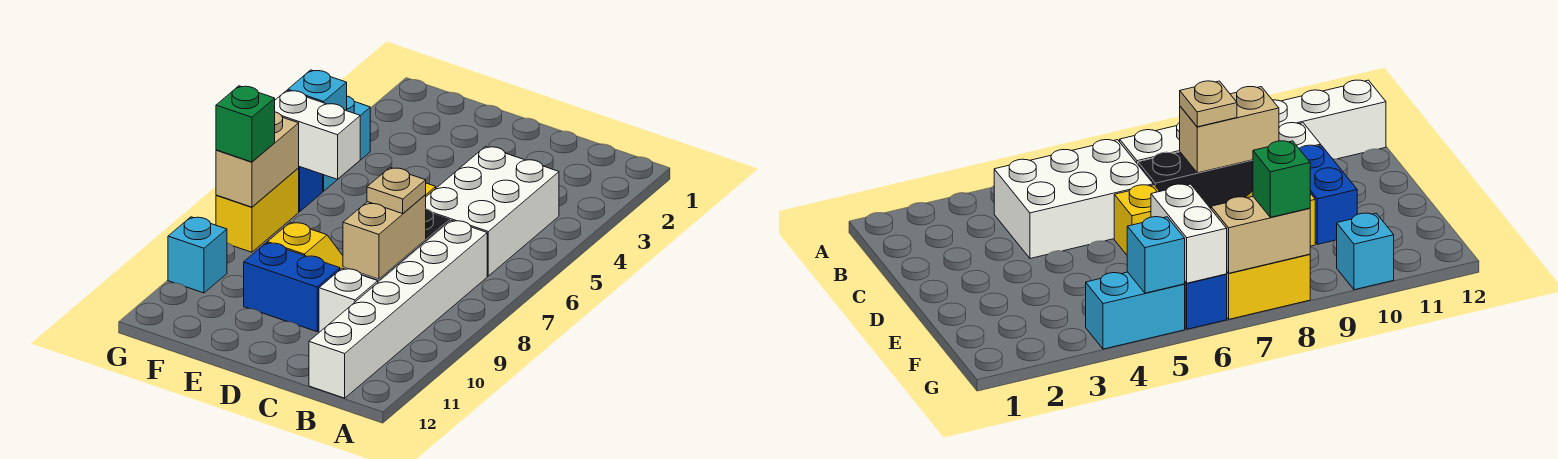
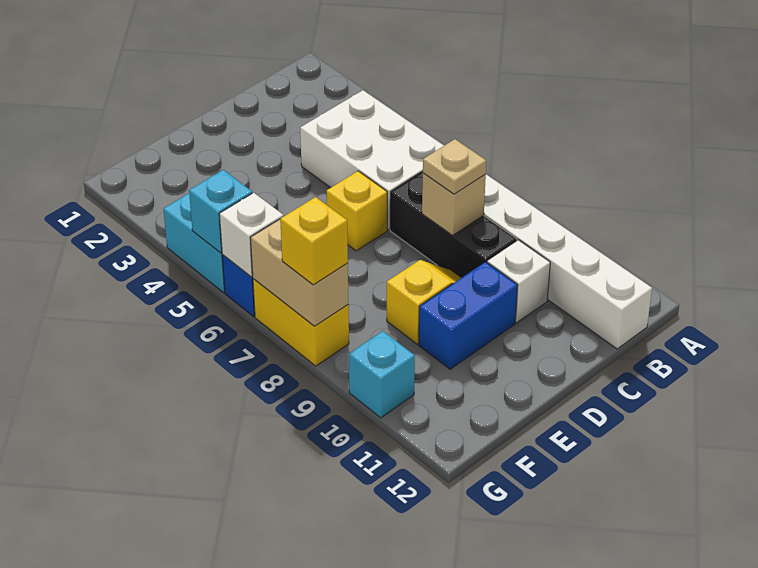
tan brick C8:C9 level 2 -> tan brick C8 level 2
white brick F6:G6 level 2 -> white brick G6 level 2
green brick G8 level 3 -> yellow brick G8 level 3

